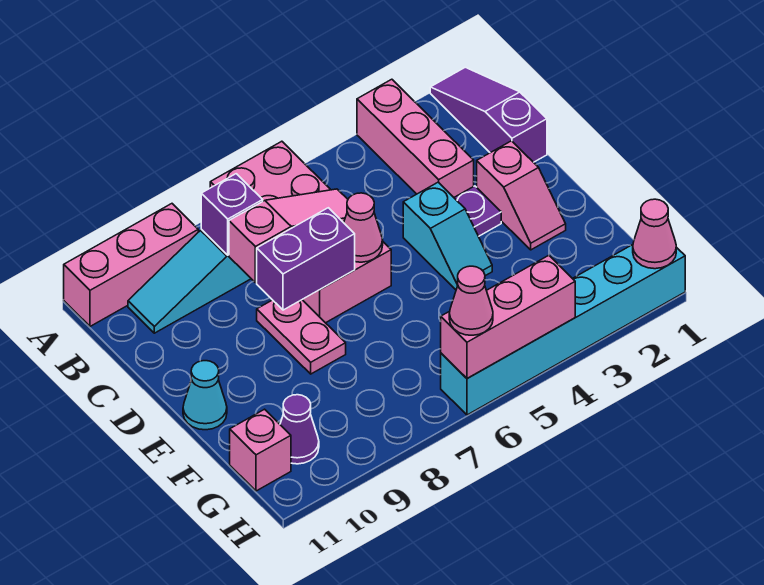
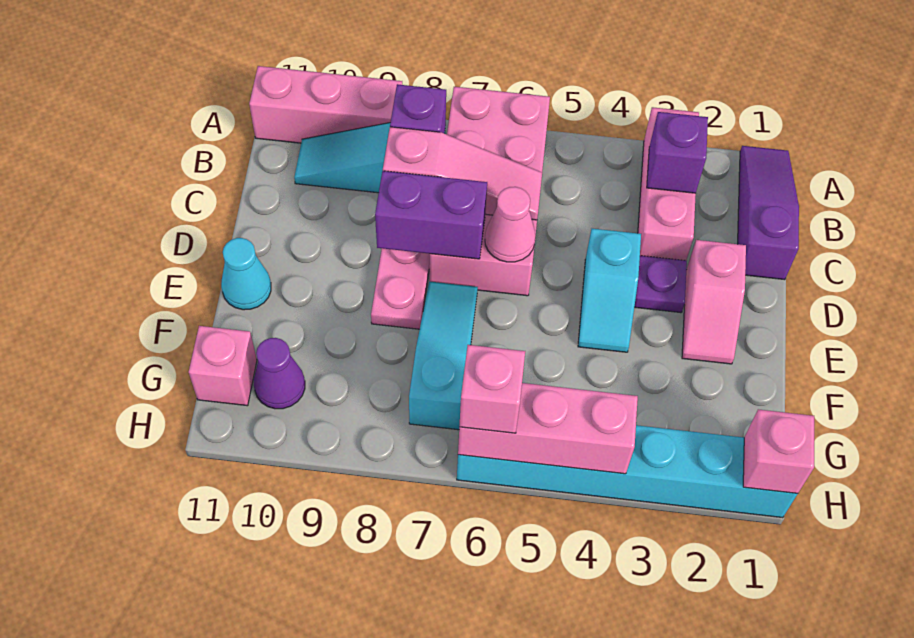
none -> purple brick B3 level 2
none -> cyan slope E7:G7 level 1 top G
pink cone H1 level 2 -> pink brick H1 level 2
pink cone H6 level 3 -> pink brick H6 level 3

